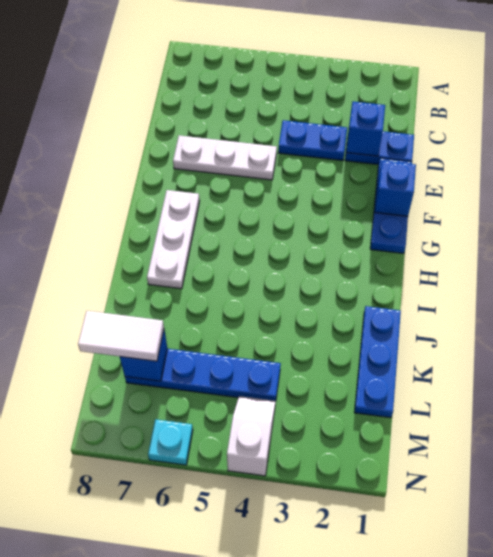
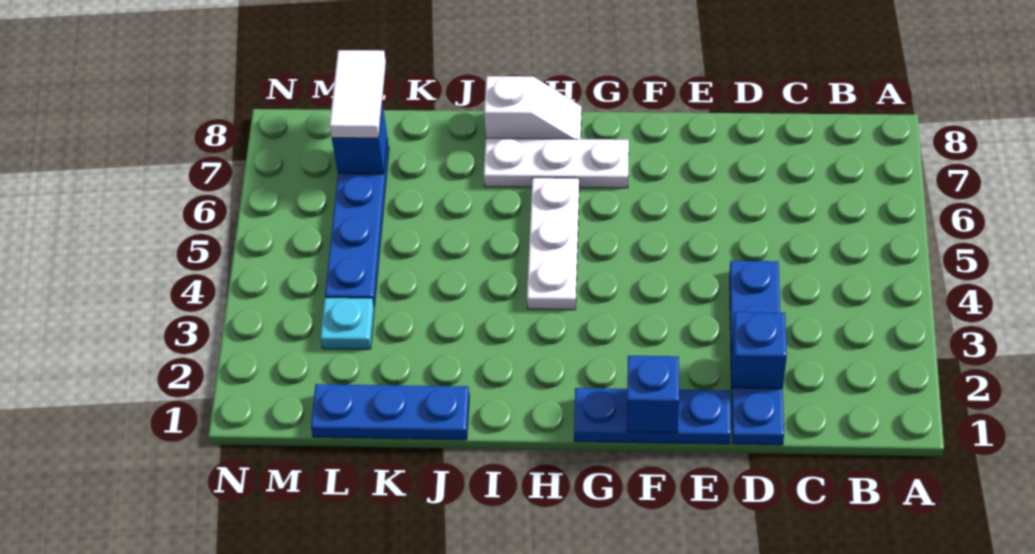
white plate E5:E7 level 1 -> white plate H4:H6 level 1
white slope M4:N4 level 1 top N -> white slope H8:I8 level 1 top I
cyan plate N6 level 1 -> cyan plate L3 level 1

